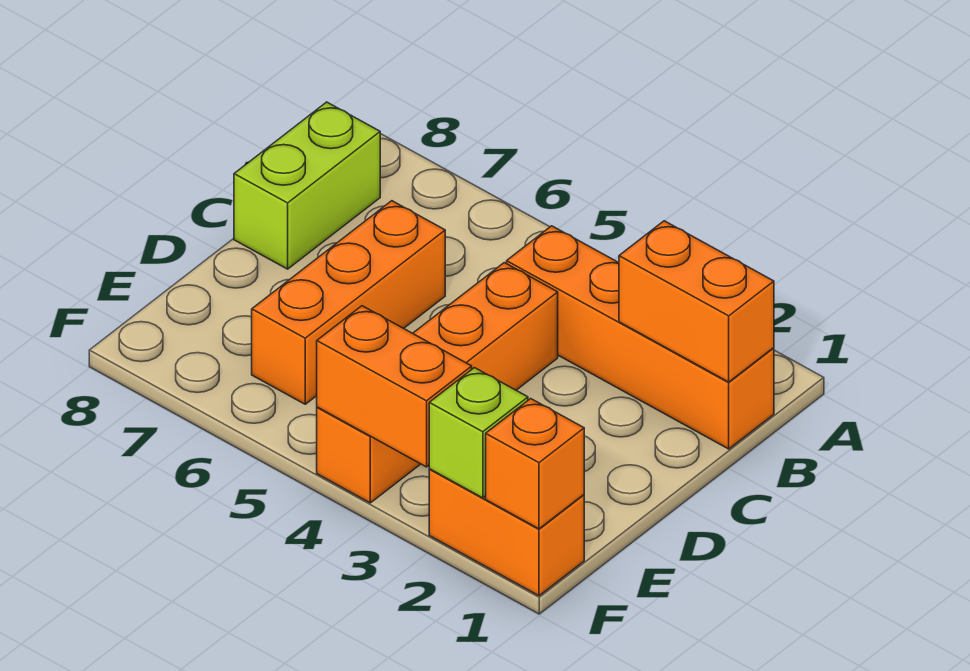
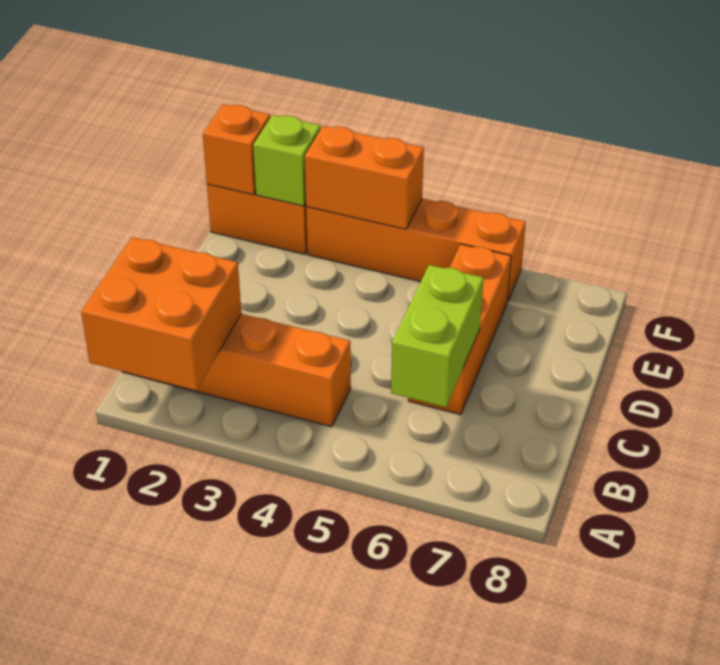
orange brick B1:B2 level 2 -> orange brick A1:B2 level 2
lime brick B8:C8 level 1 -> lime brick B6:C6 level 2
orange brick C4:F4 level 1 -> orange brick F3:F6 level 1

